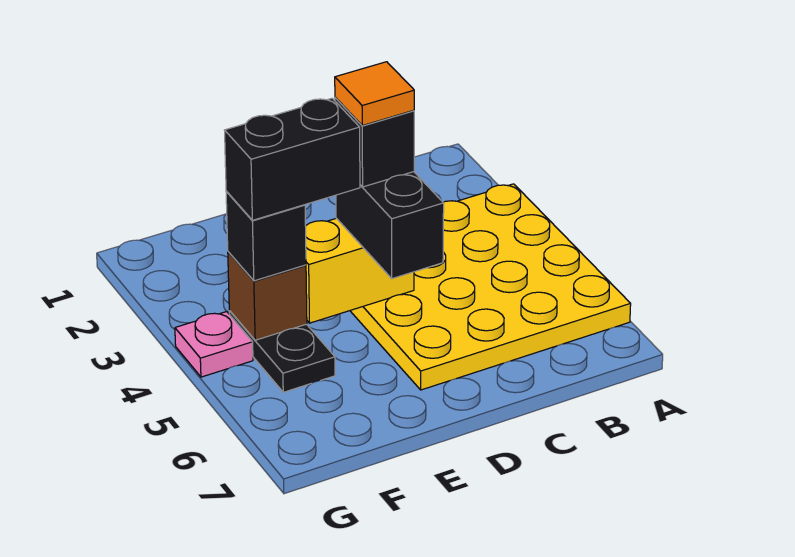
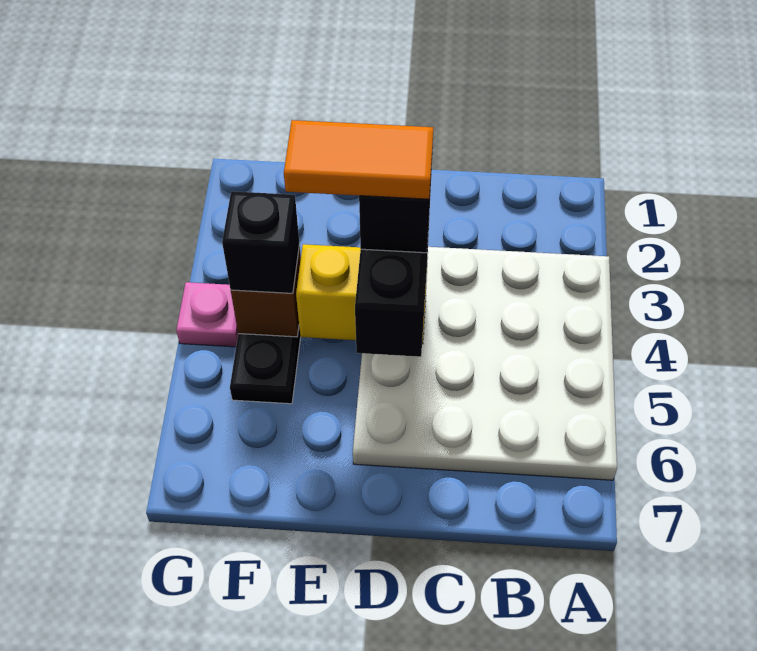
yellow plate A3:D6 level 1 -> white plate A3:D6 level 1
orange tile D4 level 5 -> orange tile D4:E4 level 5
black brick E4:F4 level 4 -> none

